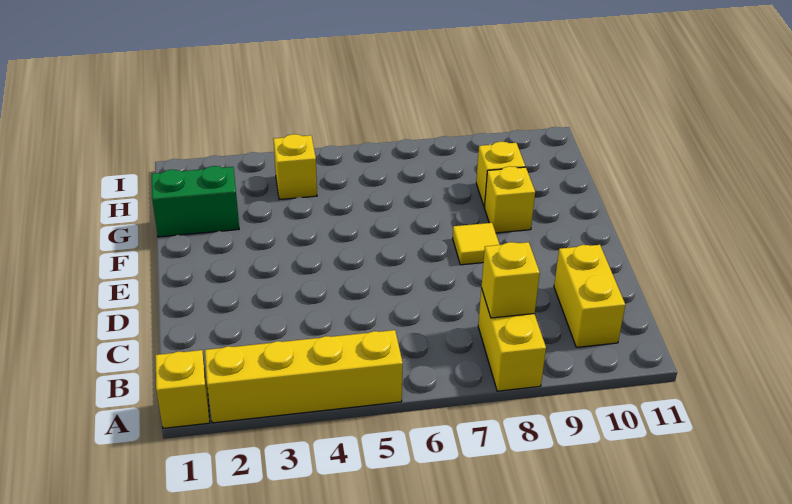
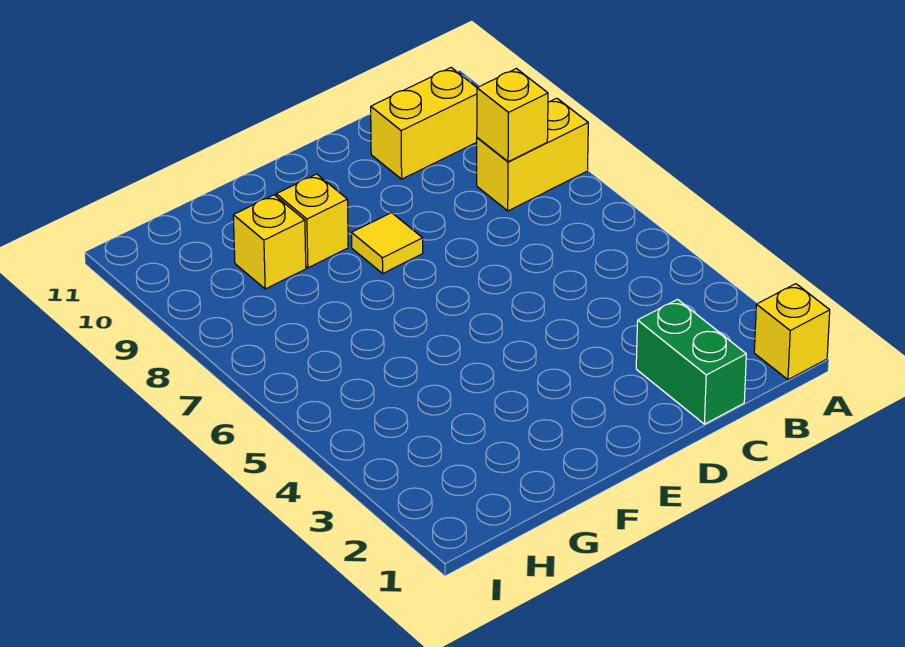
yellow brick A2:A5 level 1 -> none
green brick G1:G2 level 1 -> green brick C1:C2 level 1
yellow brick H4 level 1 -> none

